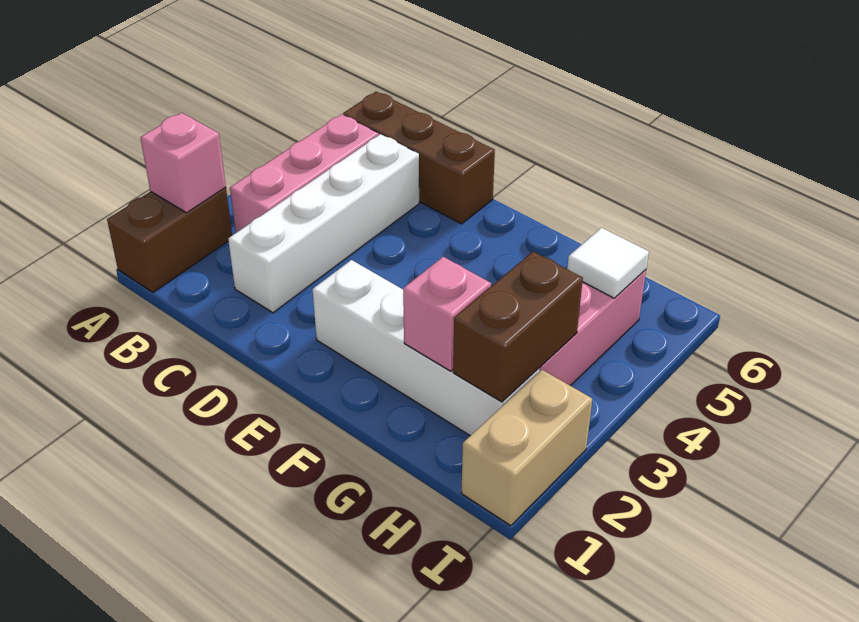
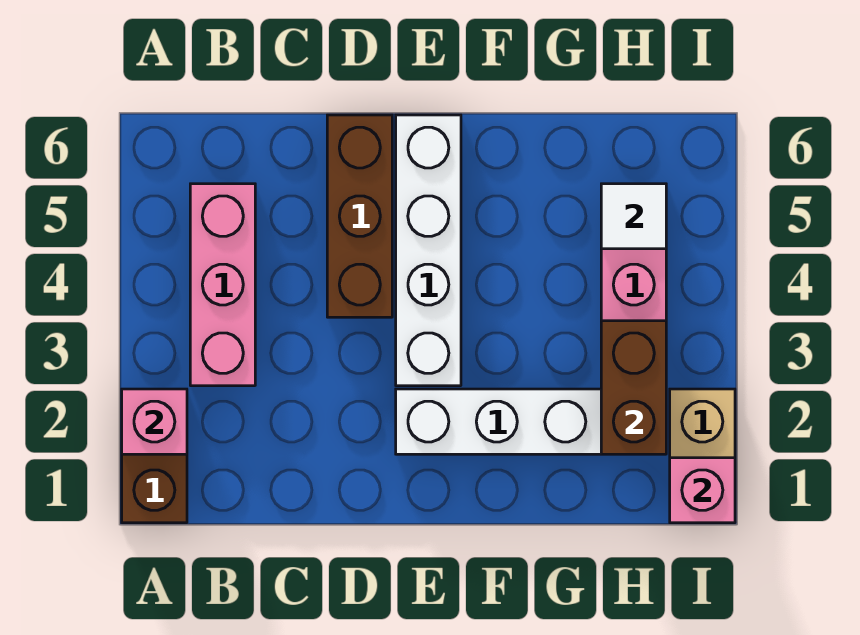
brown brick B6:D6 level 1 -> brown brick D4:D6 level 1
white brick C2:C5 level 1 -> white brick E3:E6 level 1
pink brick G2 level 2 -> pink brick I1 level 2

